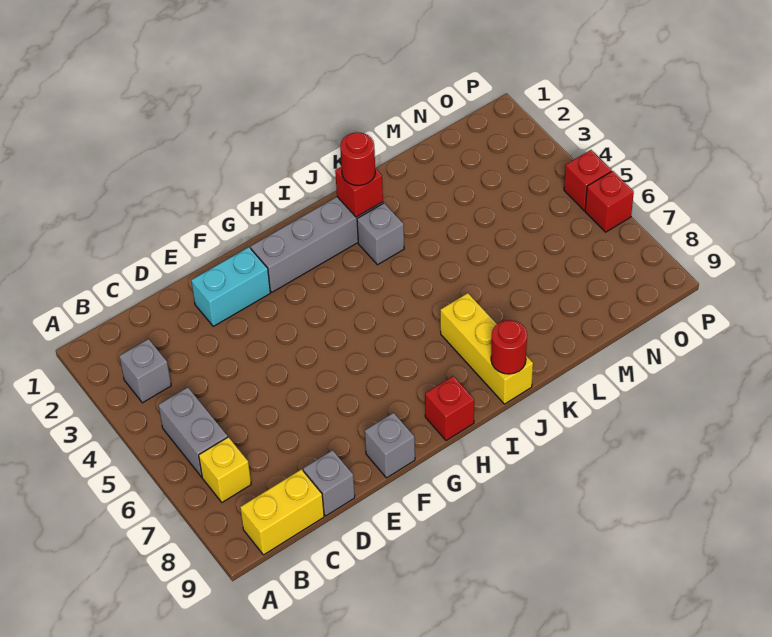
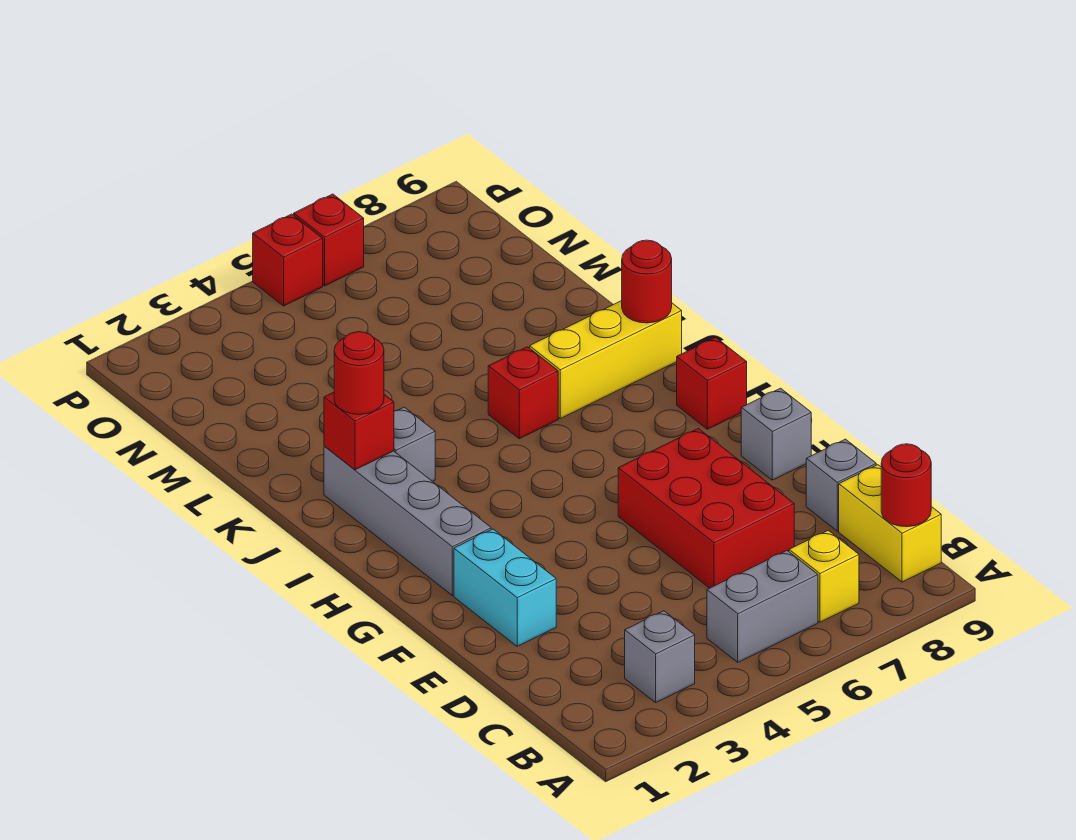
none -> red round brick B9 level 2
none -> red brick D6:F7 level 1
none -> red brick J6 level 1

